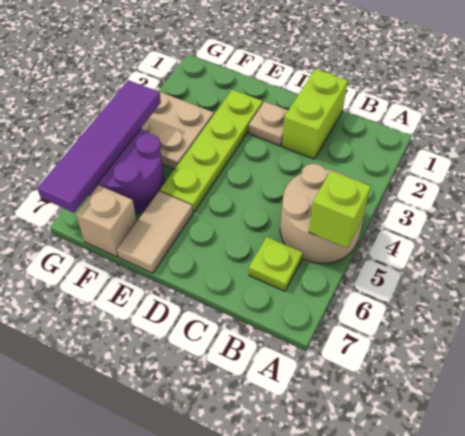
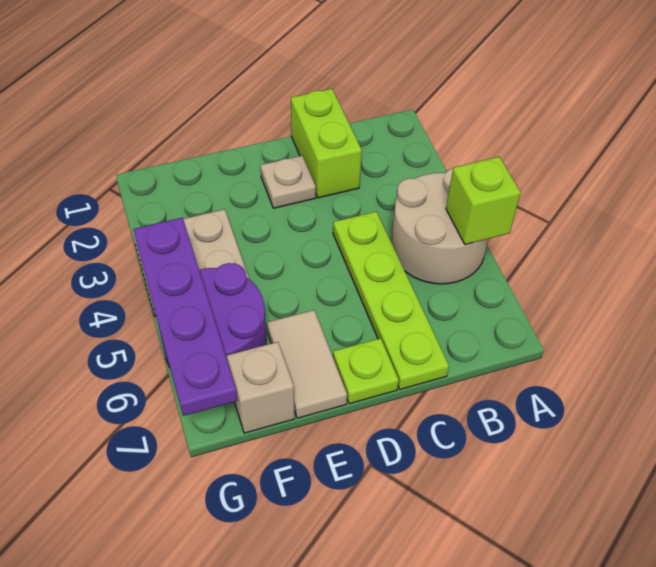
lime plate B6 level 1 -> lime plate D7 level 1
lime plate E2:E5 level 1 -> lime plate C4:C7 level 1
purple tile G4:G7 level 2 -> purple plate G4:G7 level 2

